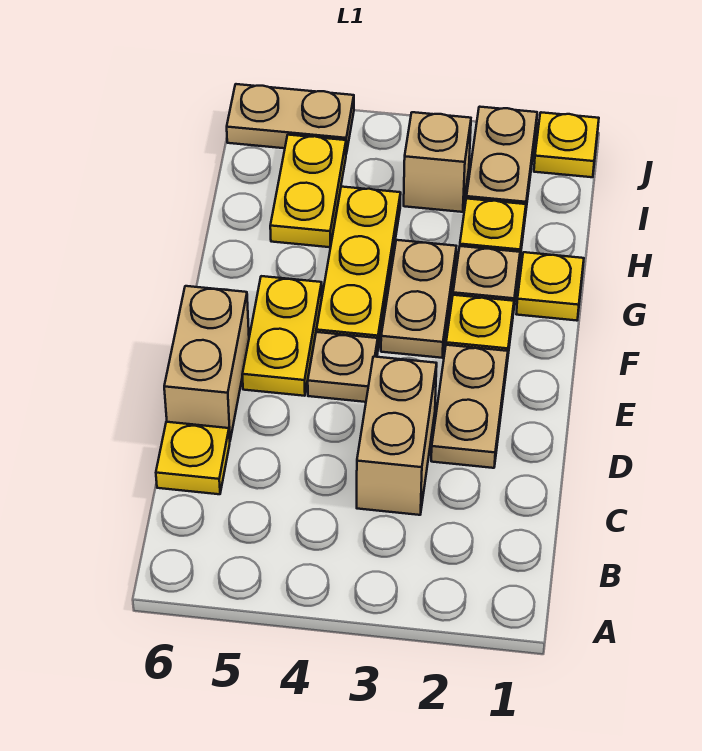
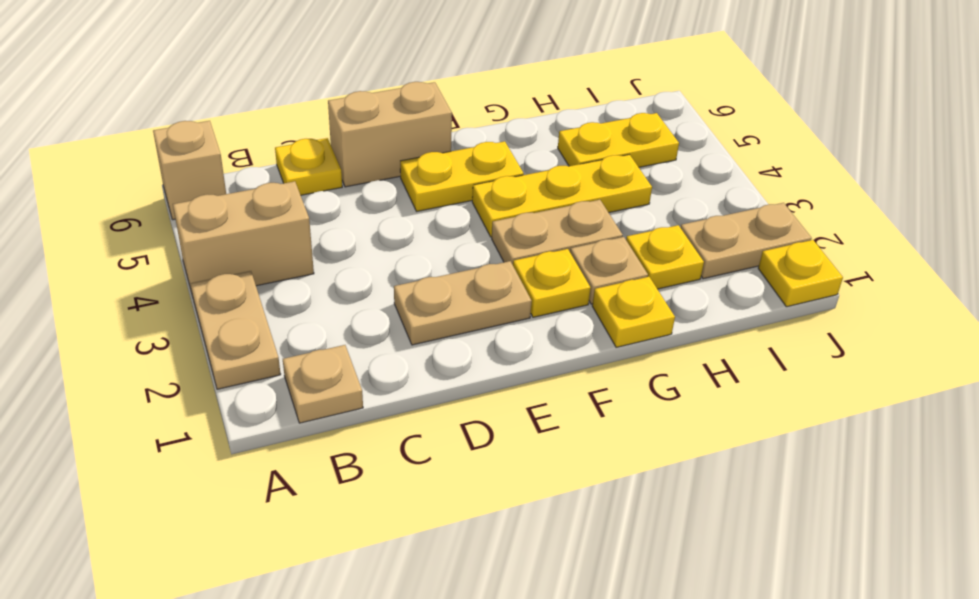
tan brick C3:D3 level 1 -> tan brick A4:B4 level 1
tan plate E4 level 1 -> tan plate B1 level 1
tan brick I3 level 1 -> tan brick A6 level 1
tan plate J5:J6 level 1 -> tan plate A2:A3 level 1

